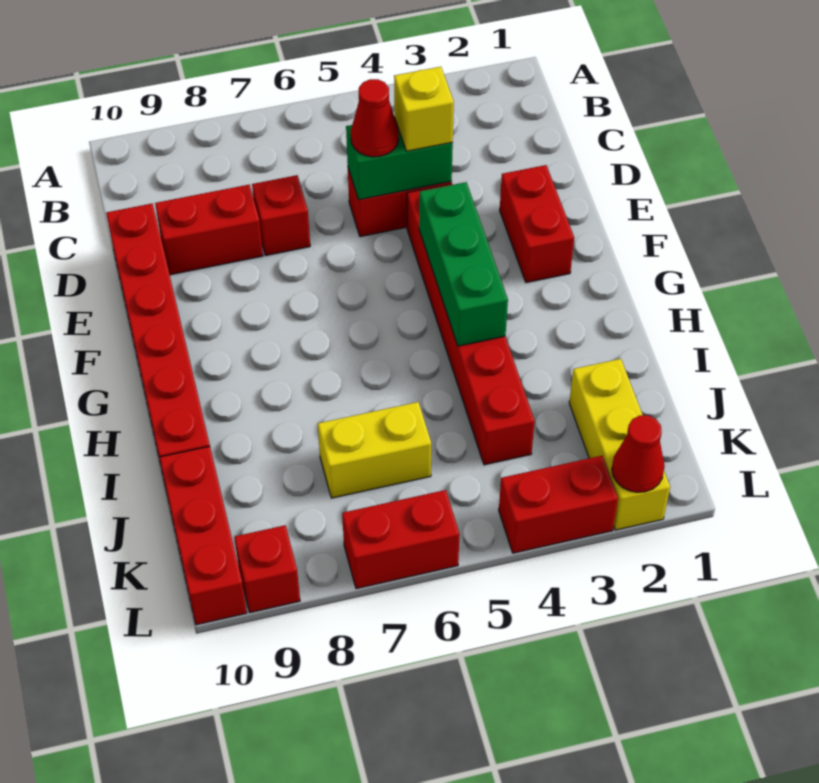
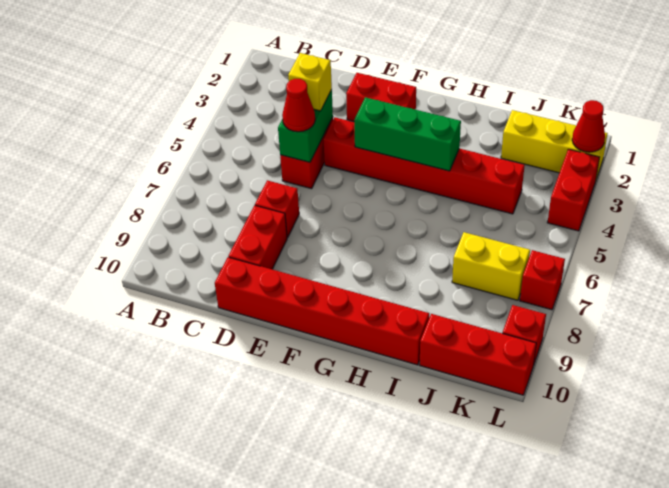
yellow brick J6:J7 level 1 -> yellow brick J7:K7 level 1
red brick L6:L7 level 1 -> red brick L7 level 1

